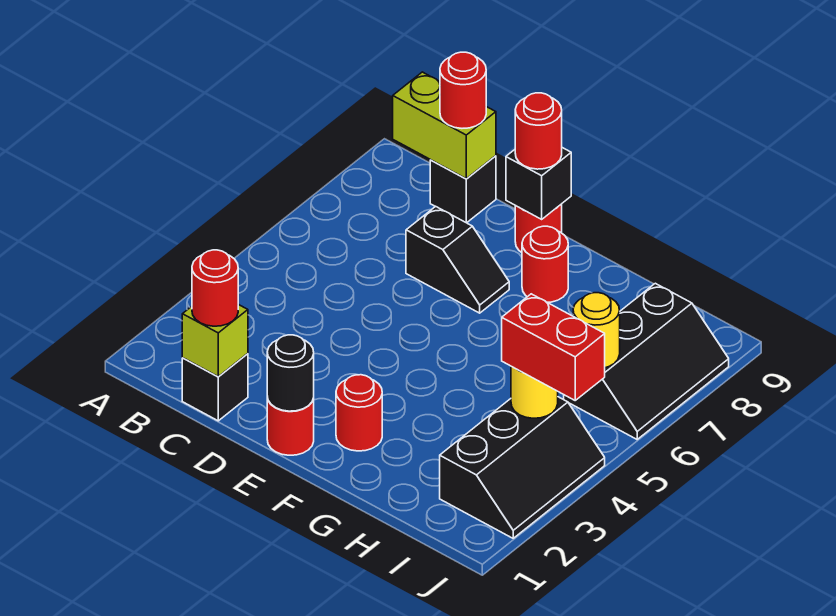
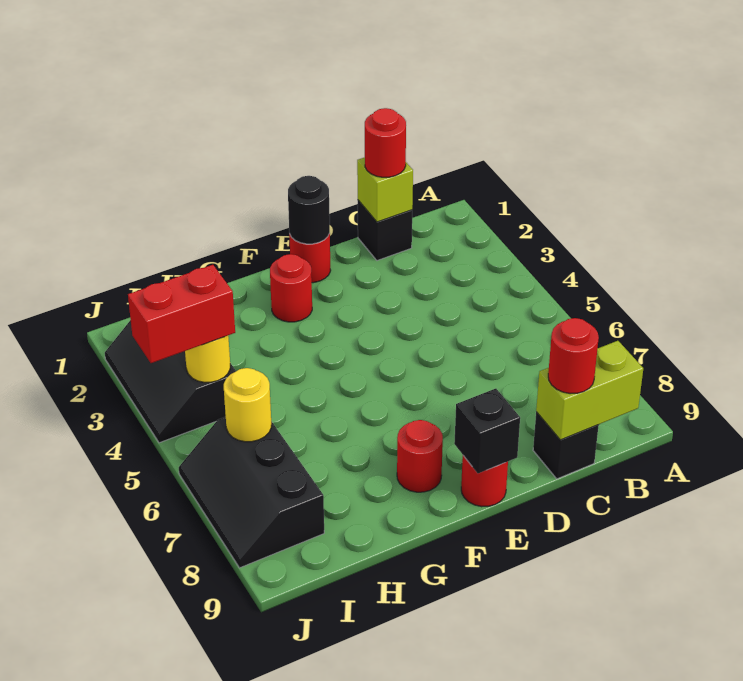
black slope D7:E7 level 1 top D -> none
red round brick E9 level 3 -> none

